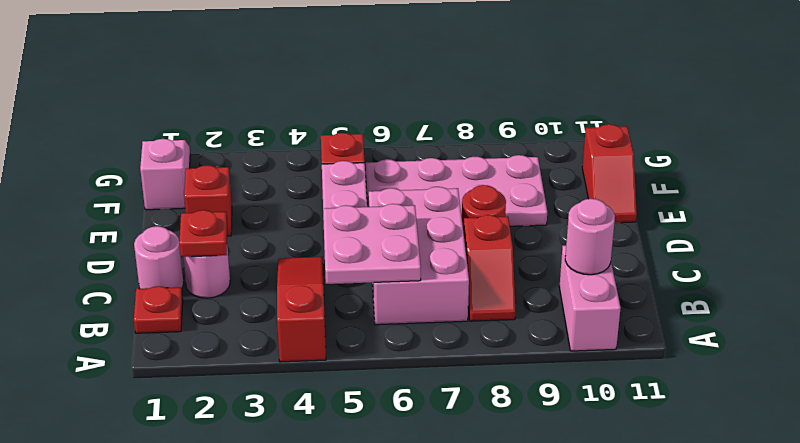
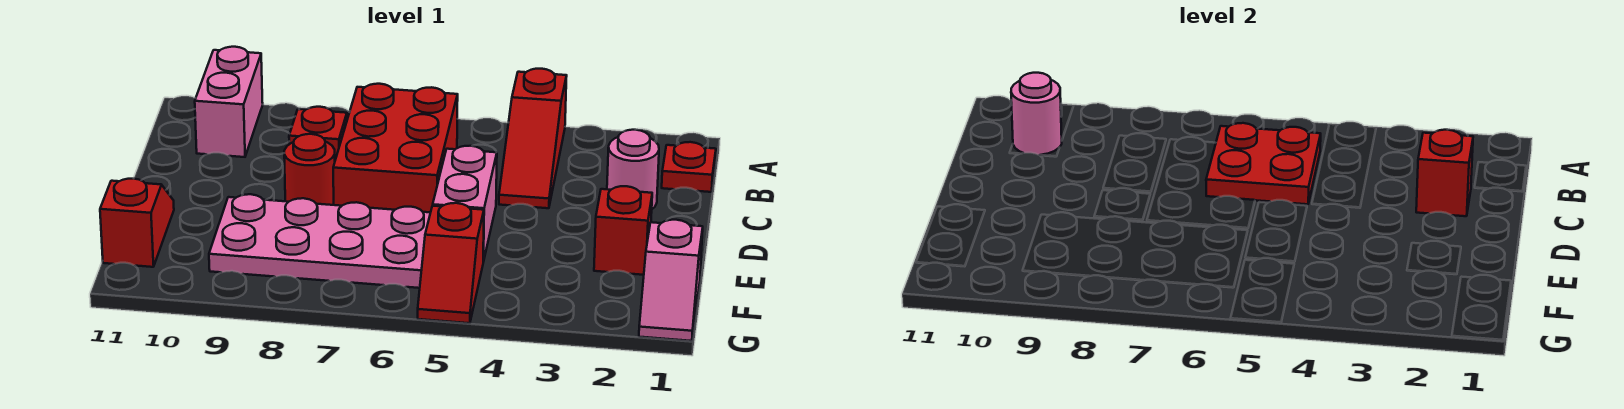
pink plate B5:C6 level 2 -> red plate B5:C6 level 2
pink brick B6:D7 level 1 -> red brick B6:D7 level 1
pink round brick C1 level 1 -> none
red plate C2 level 2 -> red brick C2 level 2

